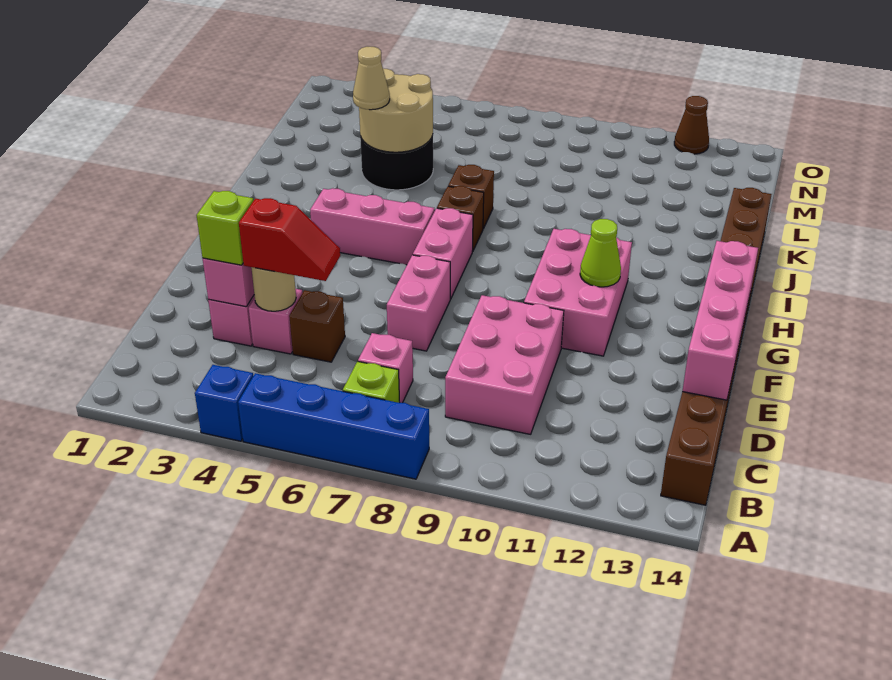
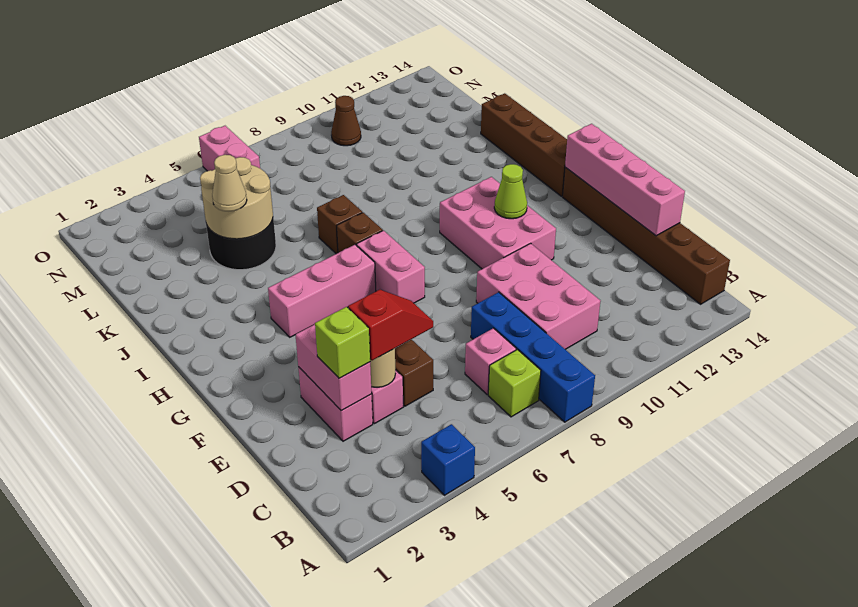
blue brick A5:A8 level 1 -> blue brick A8:D8 level 1
pink brick E7:F7 level 1 -> pink brick N6:O6 level 1
brown cone O12 level 1 -> brown cone N10 level 1

